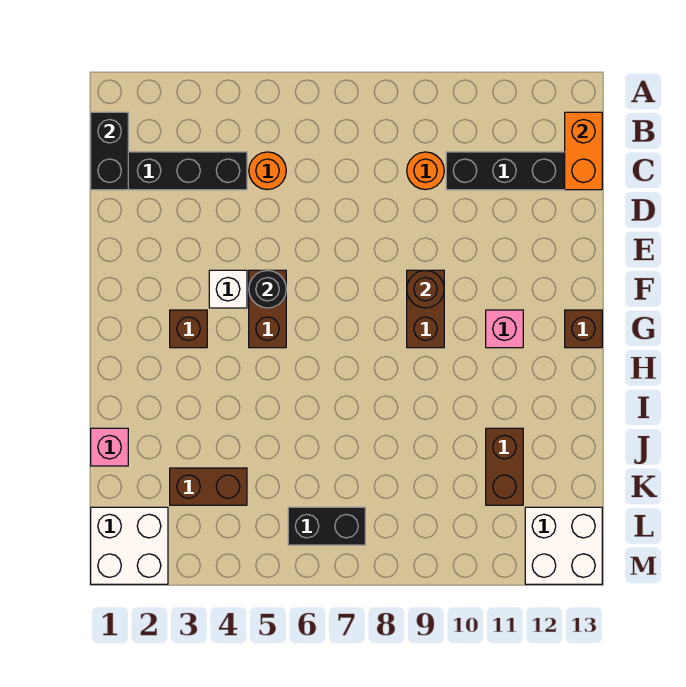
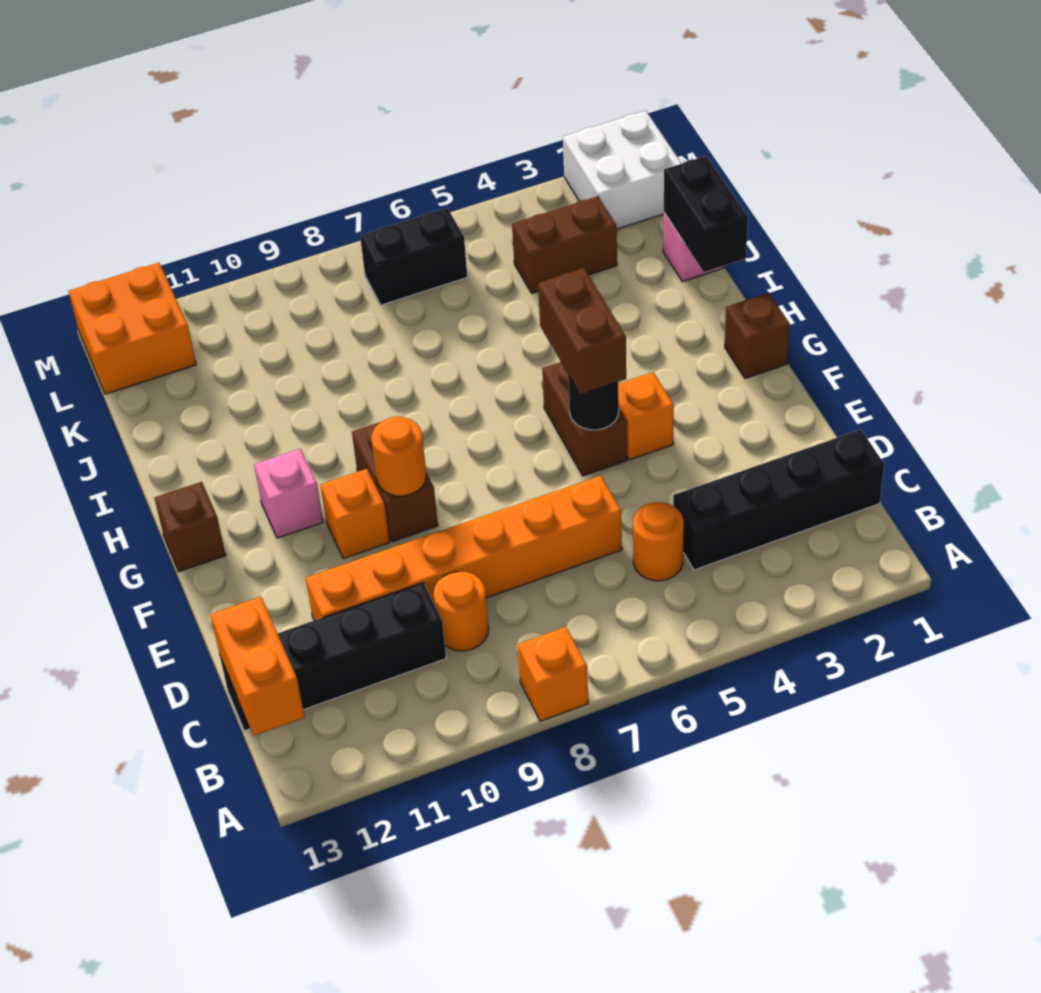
none -> orange brick A8 level 1
black brick B1:C1 level 2 -> black brick I1:J1 level 2
none -> orange brick D6:D11 level 1
white brick F4 level 1 -> orange brick F4 level 1
brown round brick F9 level 2 -> orange round brick F9 level 2
none -> orange brick F10 level 1
brown brick G3 level 1 -> brown brick G1 level 1
brown brick J11:K11 level 1 -> brown brick F5:G5 level 3
white brick L12:M13 level 1 -> orange brick L12:M13 level 1

